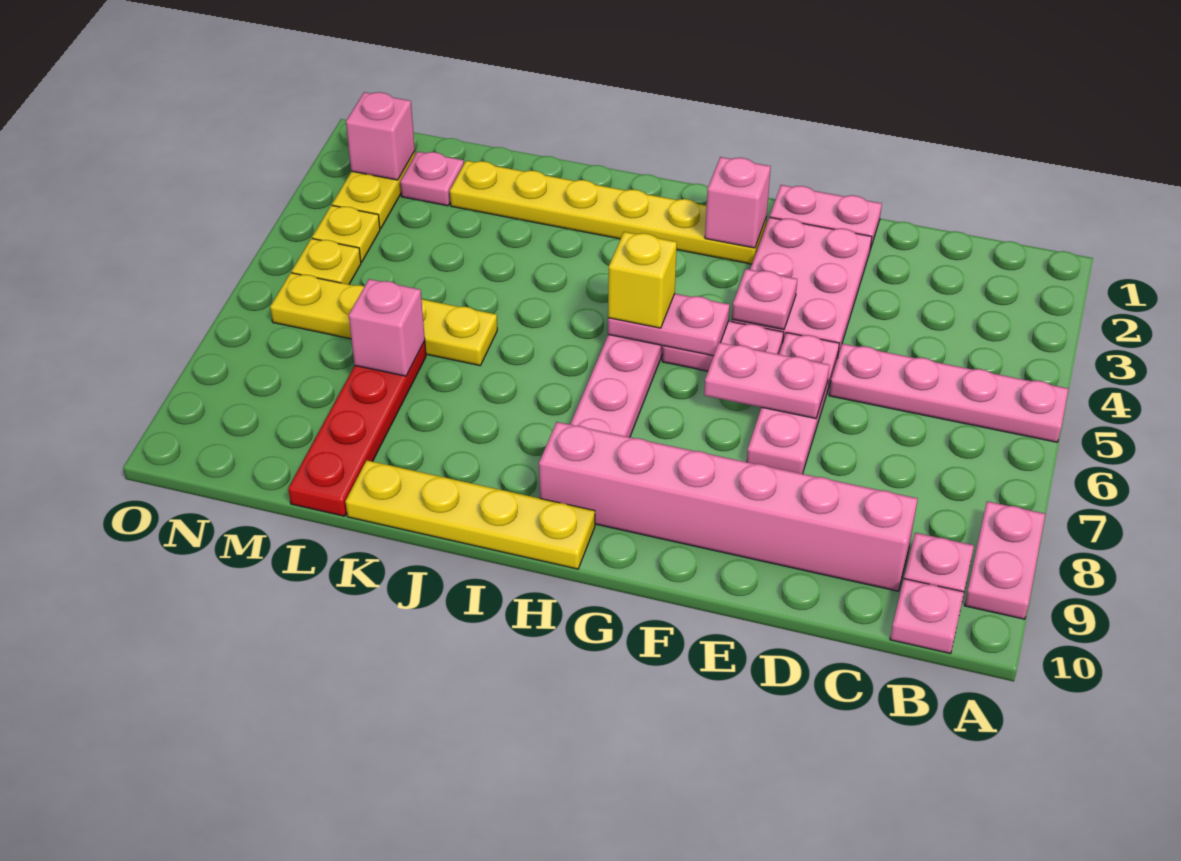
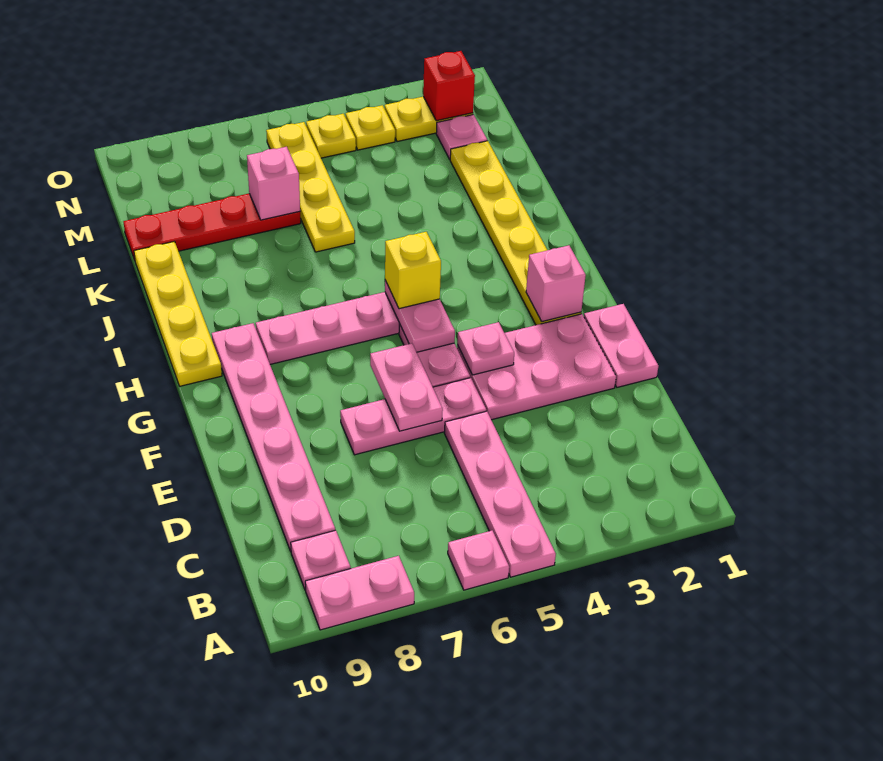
pink plate B10 level 1 -> pink plate A6 level 1
pink brick C9:H9 level 1 -> pink plate C9:H9 level 1
pink brick N2 level 2 -> red brick N2 level 2

